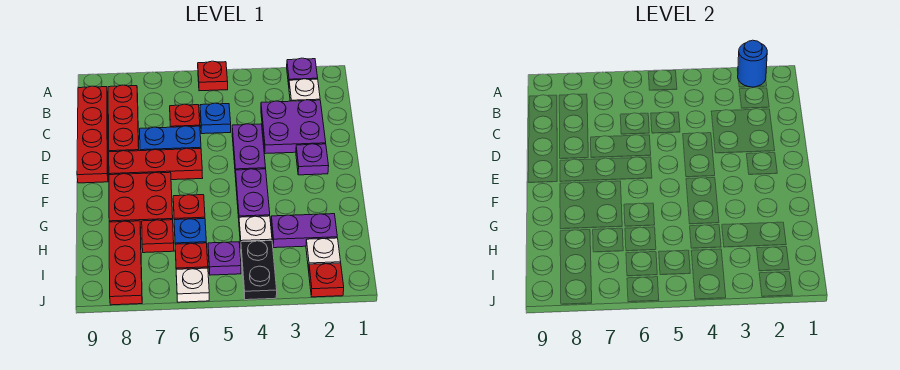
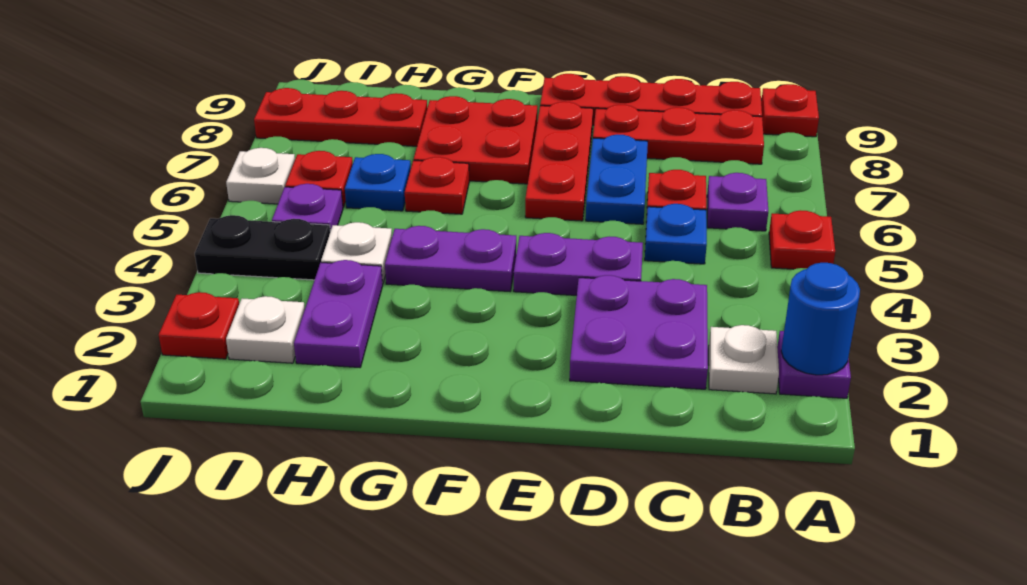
purple plate E2 level 1 -> purple plate B6 level 1
red plate H7 level 1 -> red plate A9 level 1

